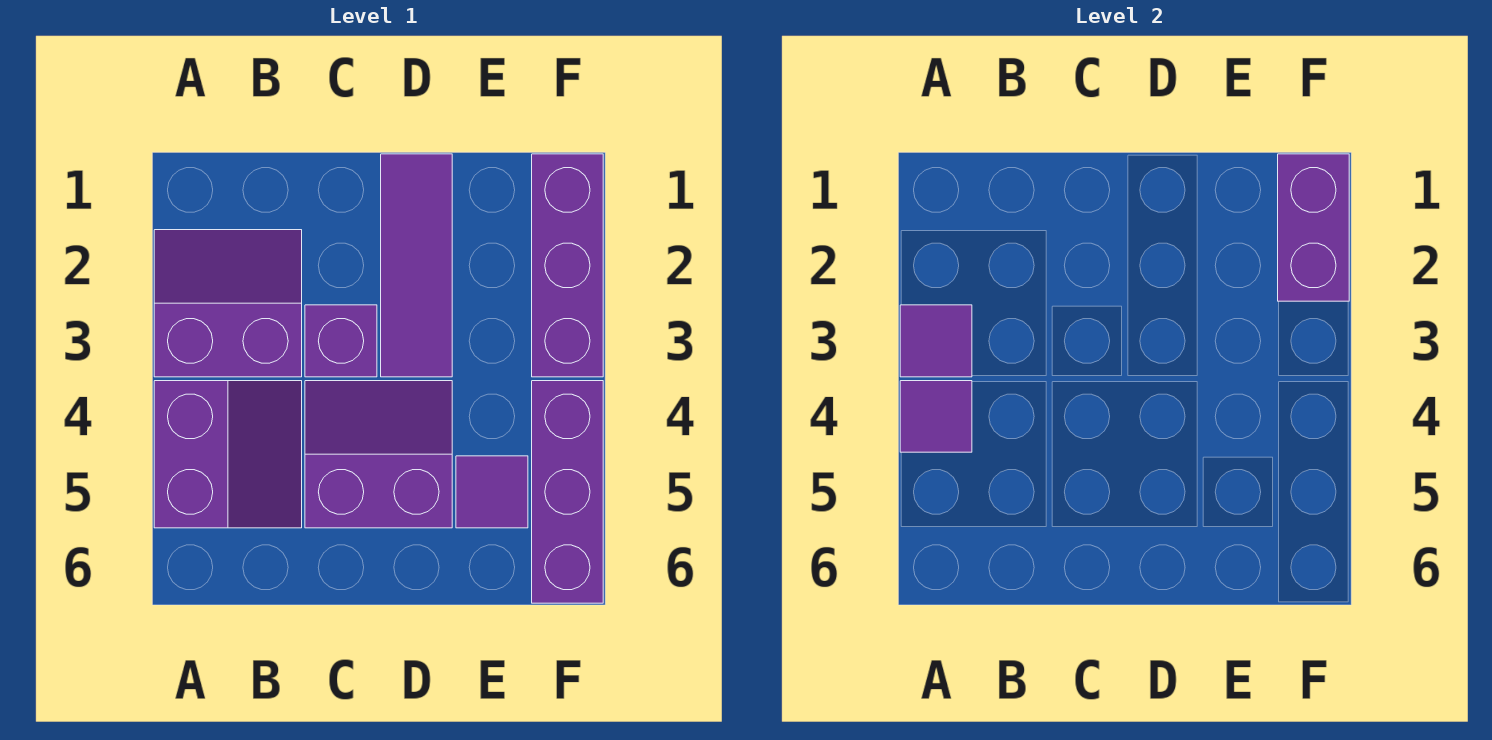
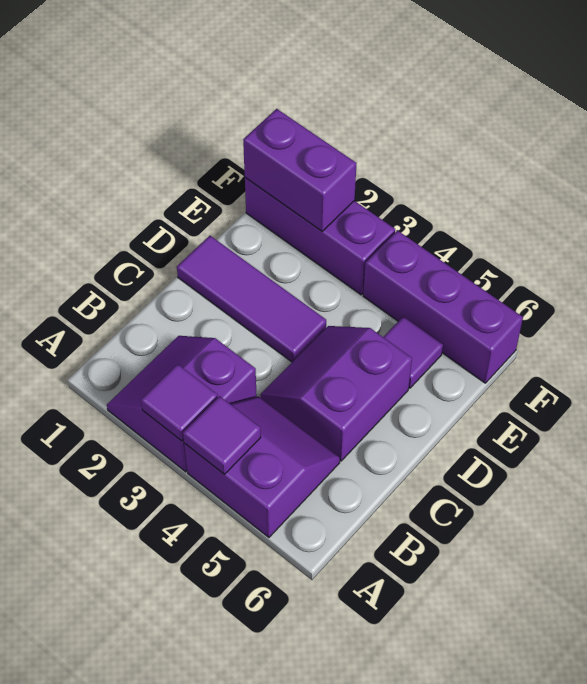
purple brick C3 level 1 -> none

